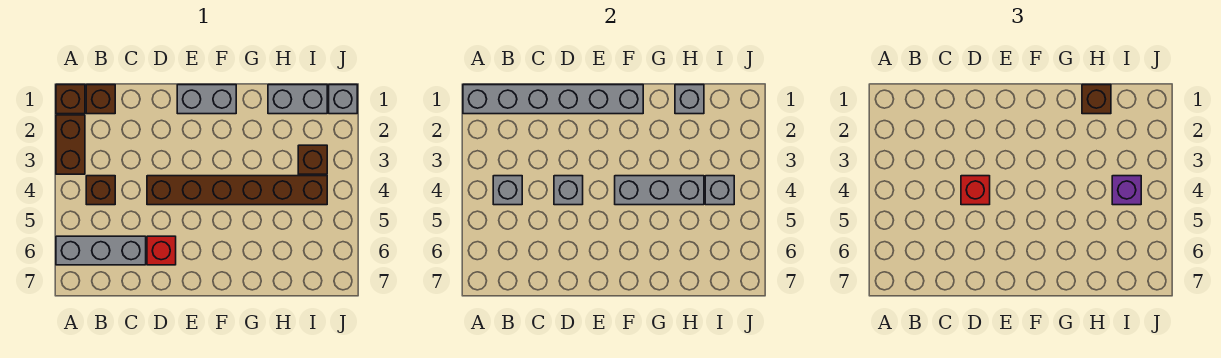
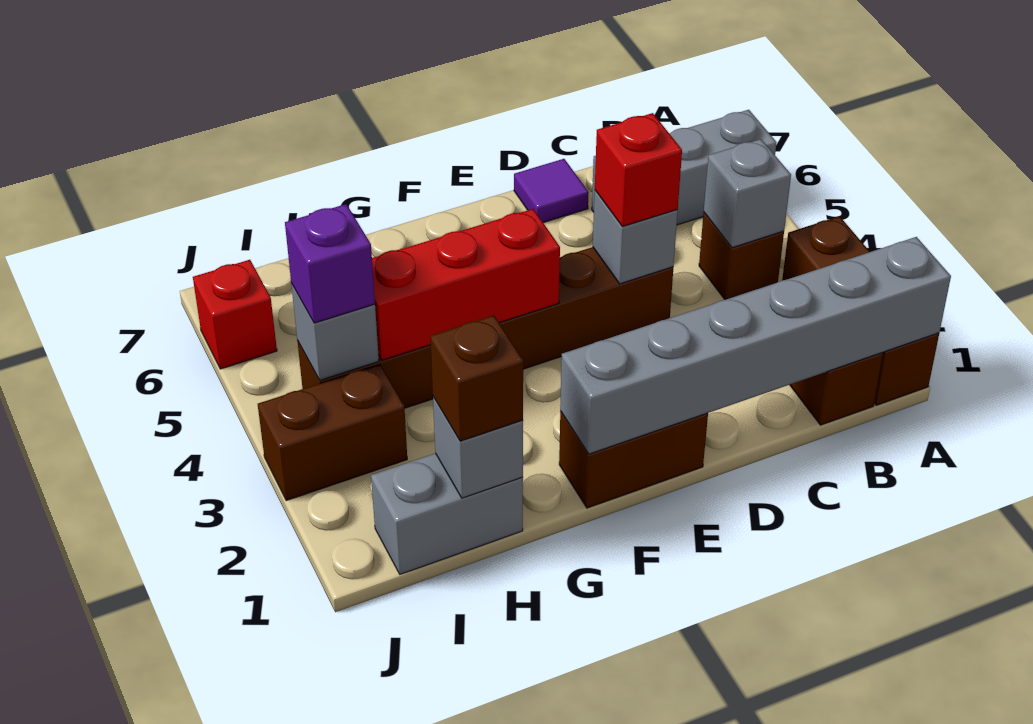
red brick D6 level 1 -> red brick J6 level 1
none -> purple tile D7 level 1
grey brick E1:F1 level 1 -> brown brick E1:F1 level 1
grey brick F4:H4 level 2 -> red brick F4:H4 level 2
brown brick I3 level 1 -> brown brick I3:J3 level 1
grey brick J1 level 1 -> none

